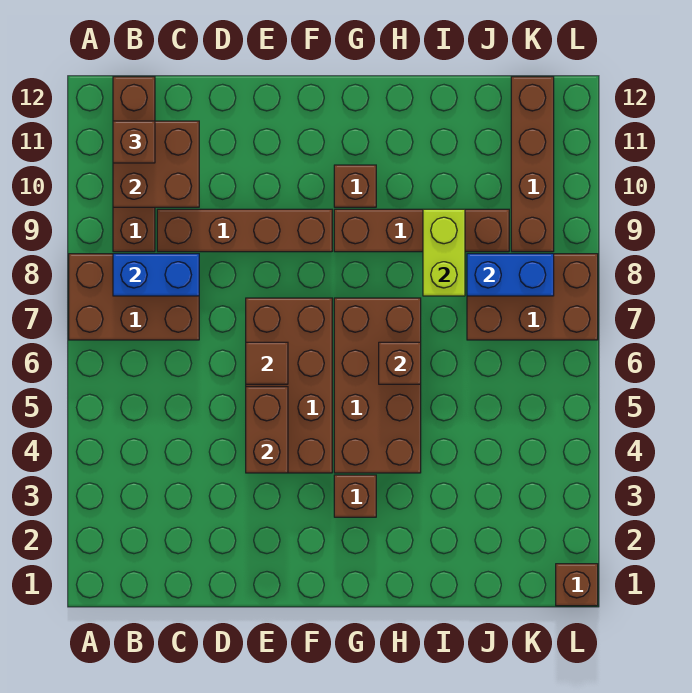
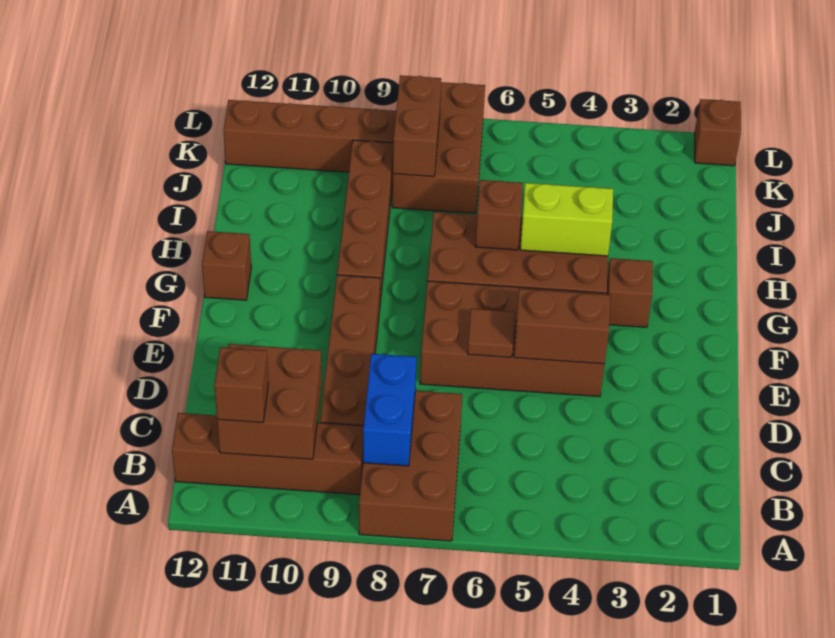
brown brick G10 level 1 -> brown brick G12 level 1
lime brick I8:I9 level 2 -> lime brick H4:H5 level 2
blue brick J8:K8 level 2 -> brown brick J8:K8 level 2

